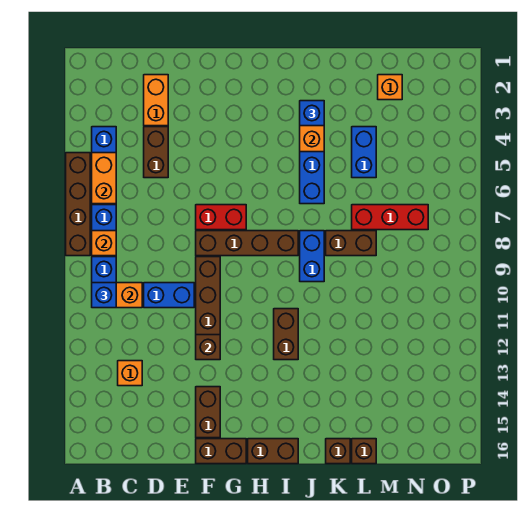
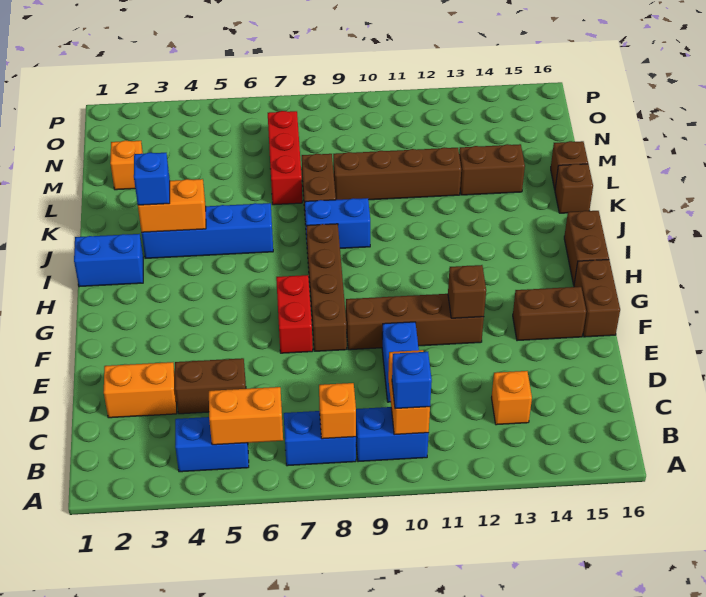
brown brick A5:A8 level 1 -> brown brick L9:L12 level 1
brown brick I11:I12 level 1 -> brown brick L13:L14 level 1
blue brick L4:L5 level 1 -> blue brick I1:I2 level 1

